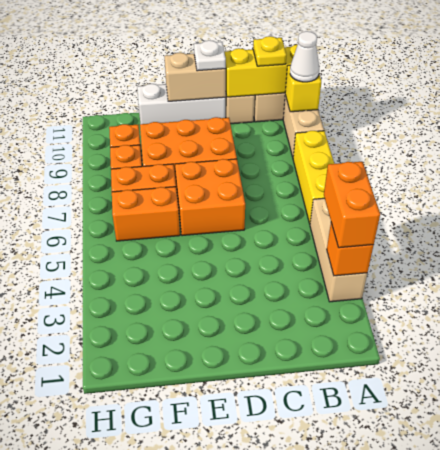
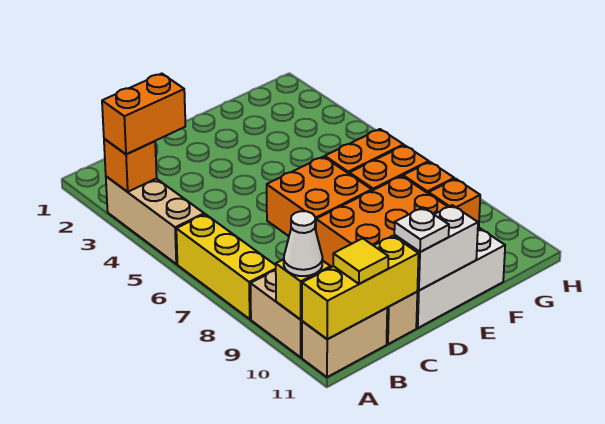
orange brick A3:A4 level 3 -> orange brick A3:B3 level 3
yellow plate B11 level 3 -> yellow tile B11 level 3
tan brick D11:E11 level 2 -> white brick D11:E11 level 2

